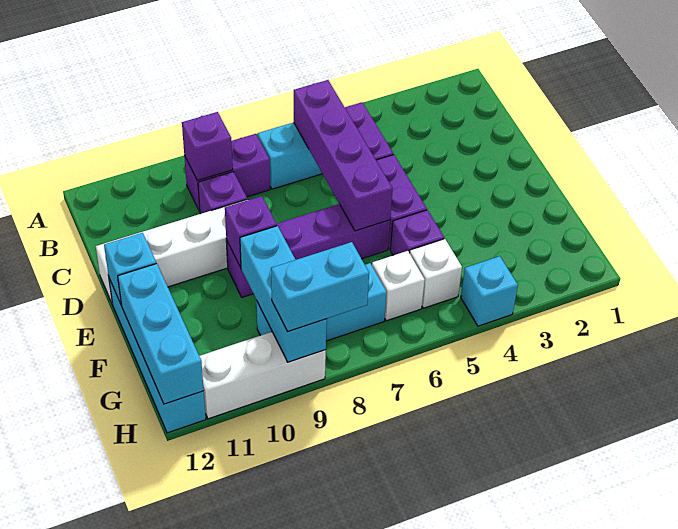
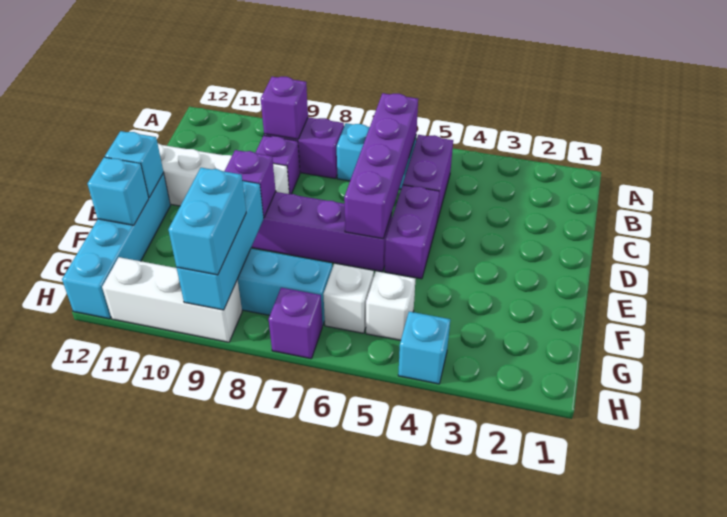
purple brick F5 level 1 -> purple brick H7 level 1
cyan brick F12:H12 level 2 -> cyan brick F12 level 2
cyan brick H8:H9 level 3 -> cyan brick G9:H9 level 3

